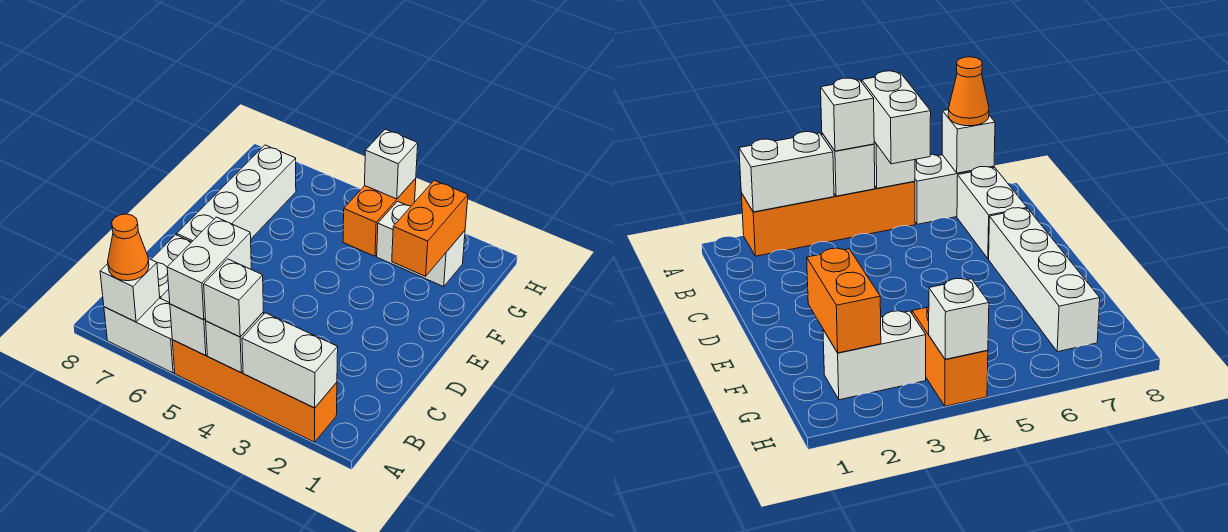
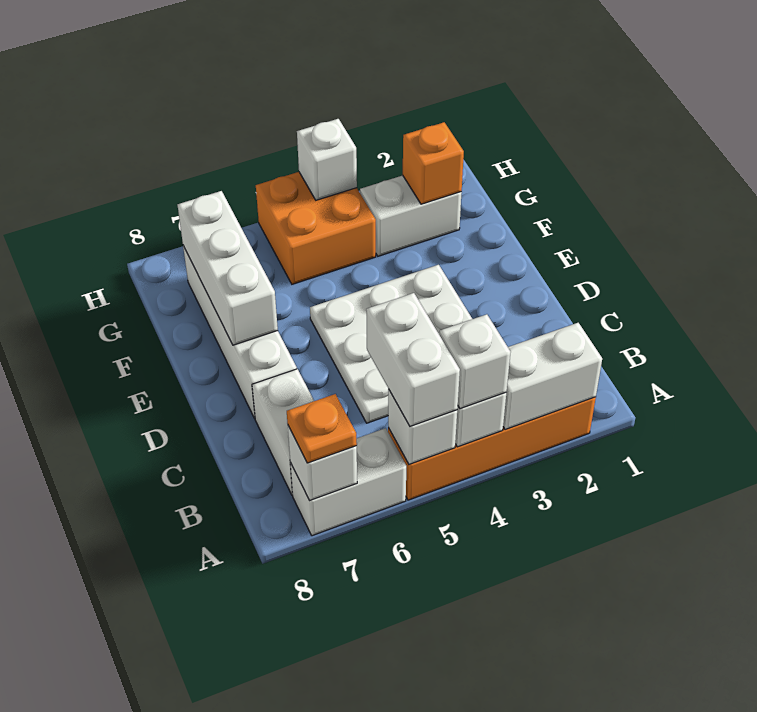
orange cone A7 level 3 -> orange plate A7 level 3
none -> white plate C3:E5 level 1
none -> white brick E7:G7 level 2
orange brick F2:G2 level 2 -> orange brick G2 level 2
orange brick G4:H4 level 1 -> orange brick G4:H5 level 1

